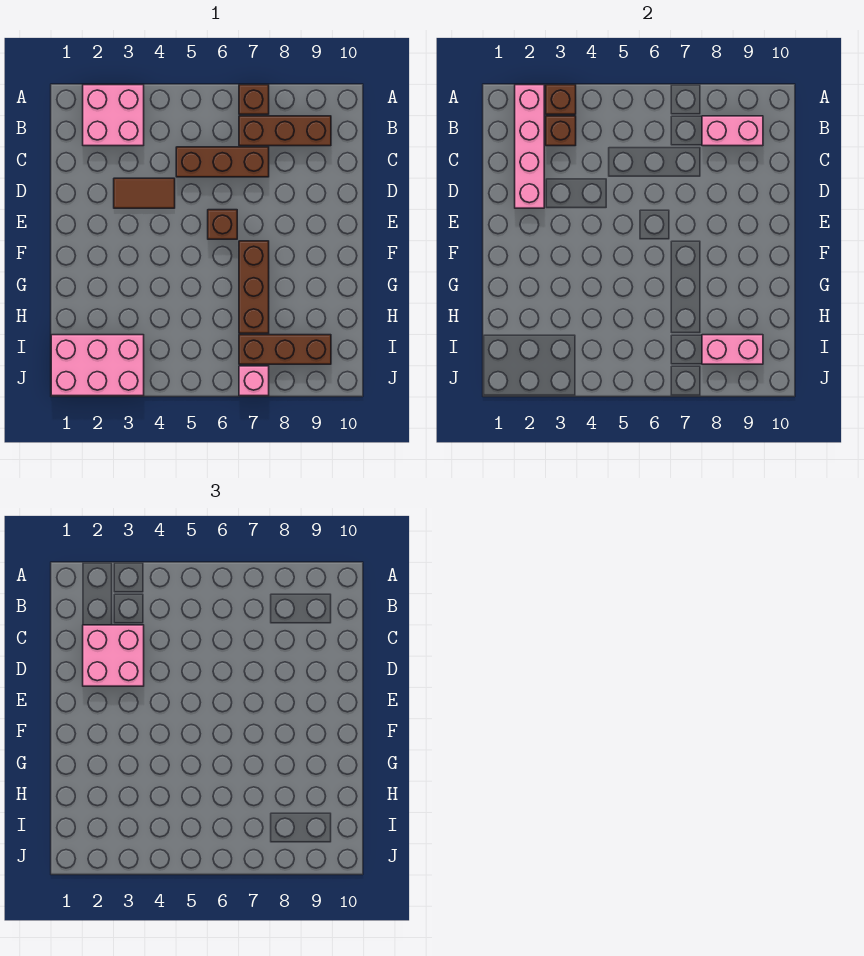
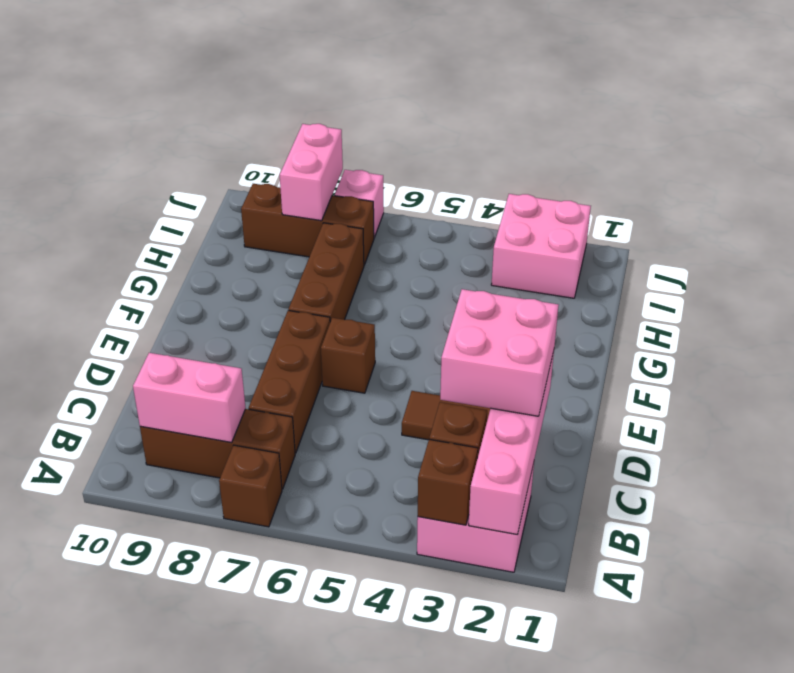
brown brick C5:C7 level 1 -> brown brick C7:E7 level 1
pink brick I1:J3 level 1 -> pink brick I2:J3 level 1
pink brick I8:I9 level 2 -> pink brick I8:J8 level 2

